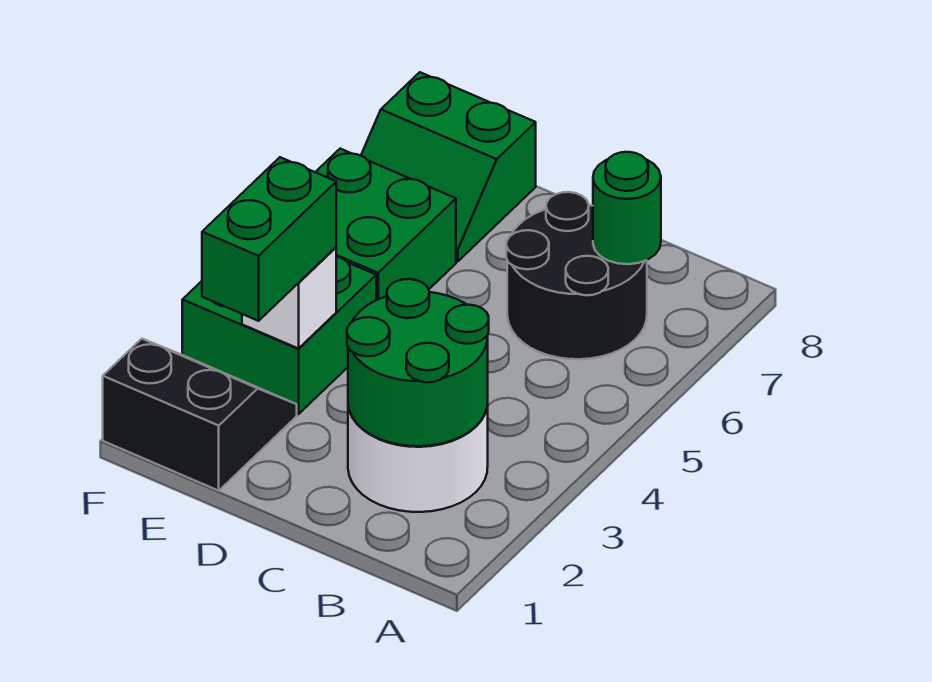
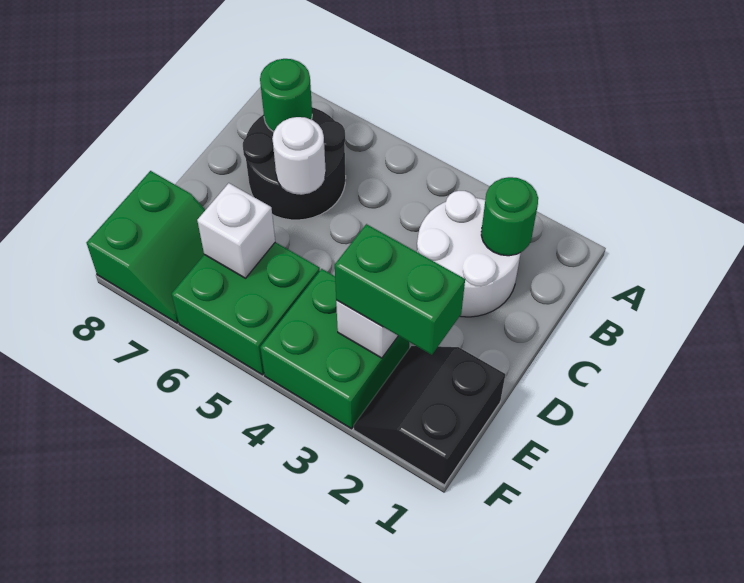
green round brick B2:C3 level 2 -> green round brick B2 level 2
none -> white round brick C6 level 2
none -> white brick E6 level 2

